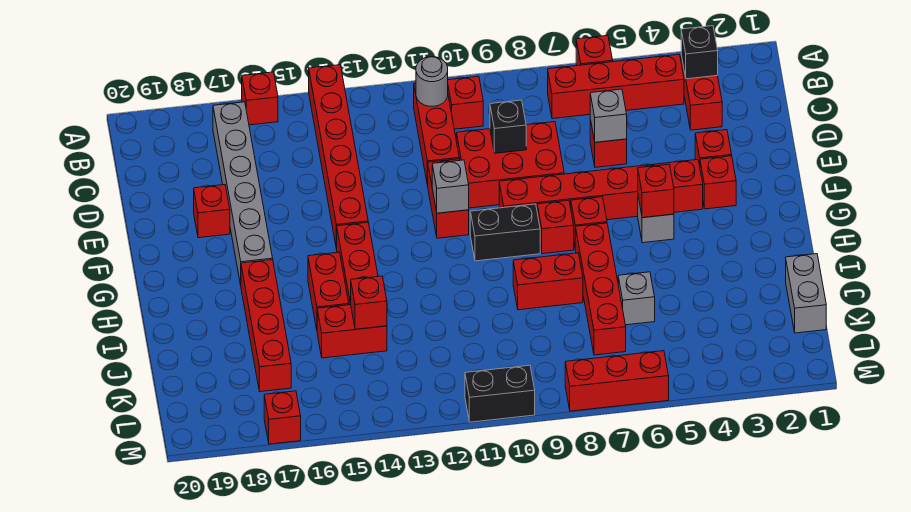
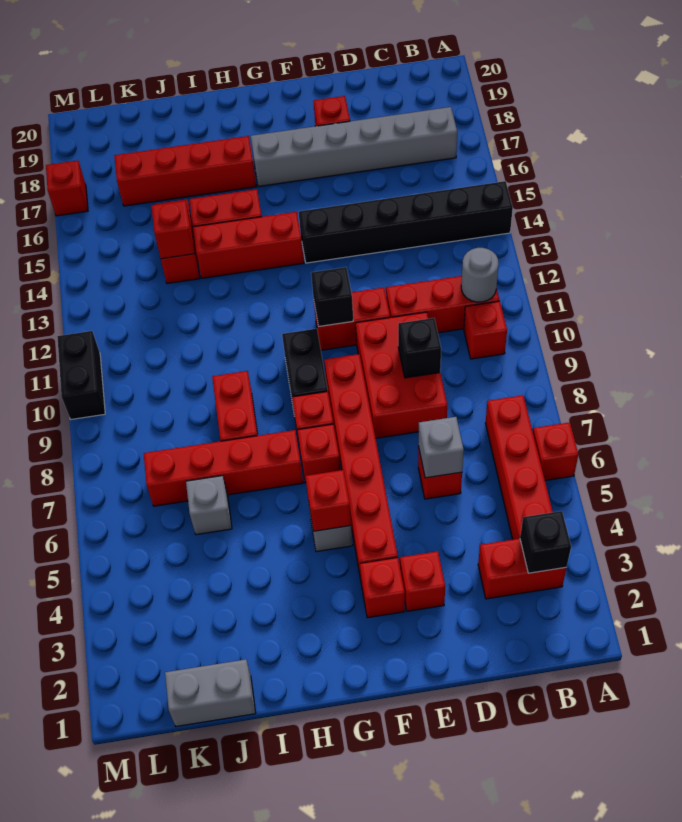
red brick A14:F14 level 1 -> black brick A14:F14 level 1
red brick A16 level 1 -> none
grey brick F11 level 2 -> black brick F11 level 2
red brick M6:M8 level 1 -> none

